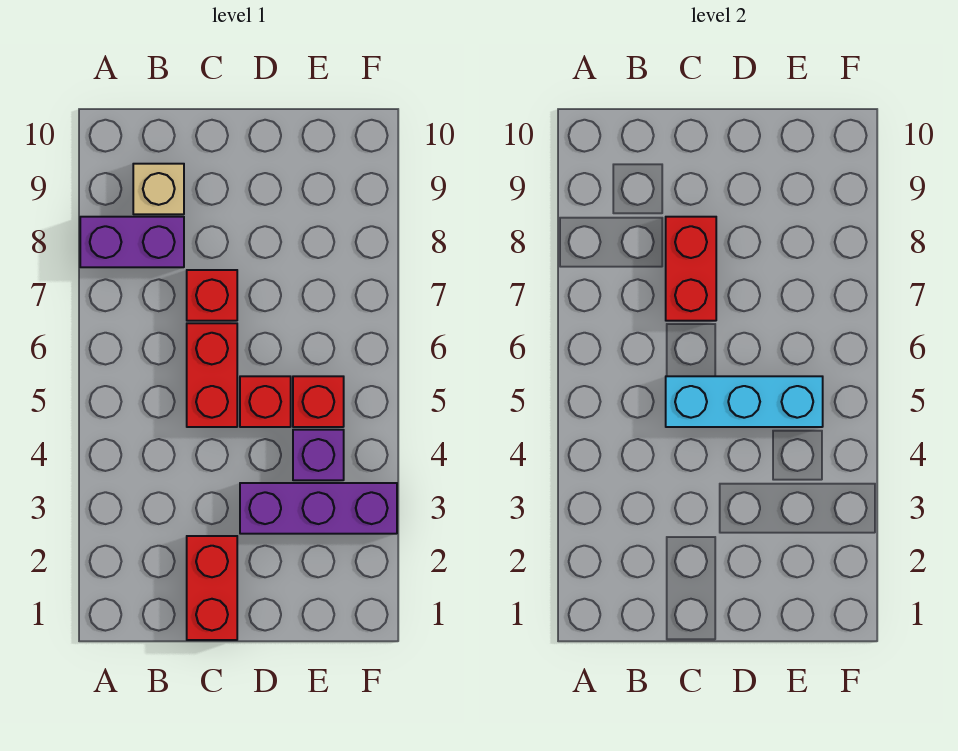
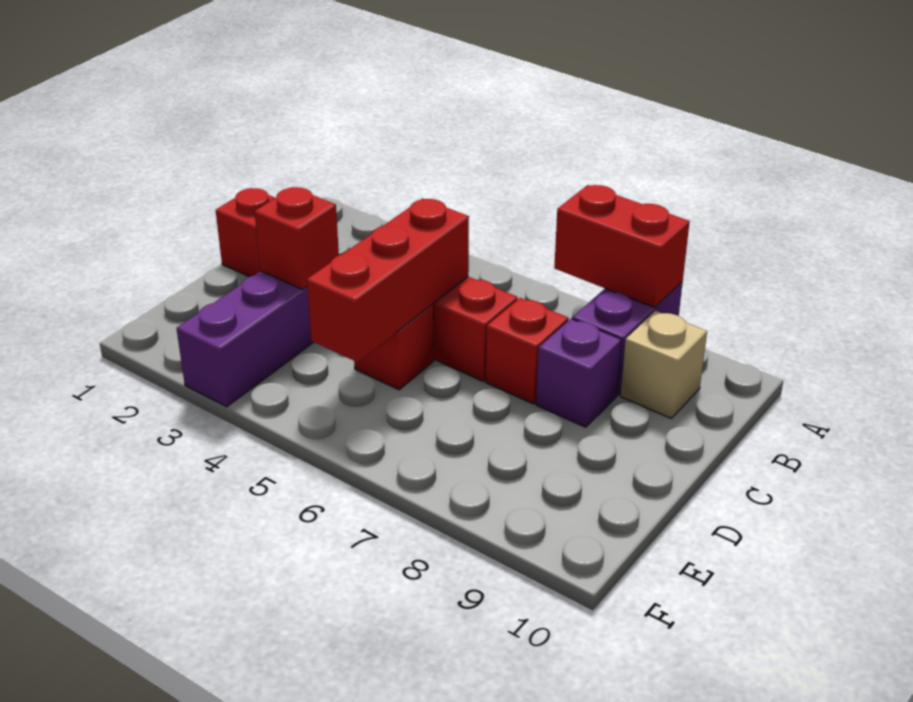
cyan brick C5:E5 level 2 -> red brick C5:E5 level 2
red brick C7:C8 level 2 -> red brick A7:A8 level 2
purple brick E4 level 1 -> purple brick C8 level 1
red brick E5 level 1 -> red brick D3 level 2

